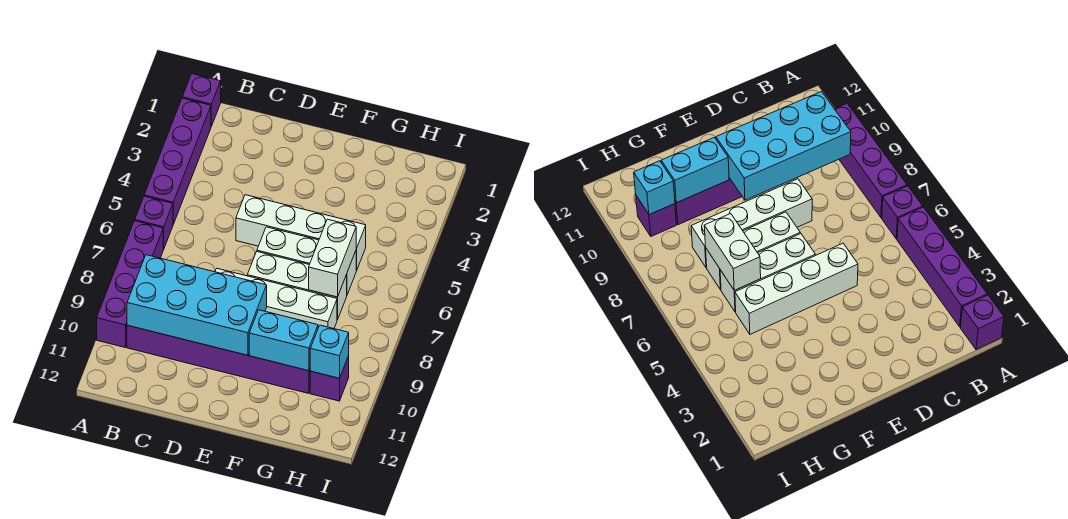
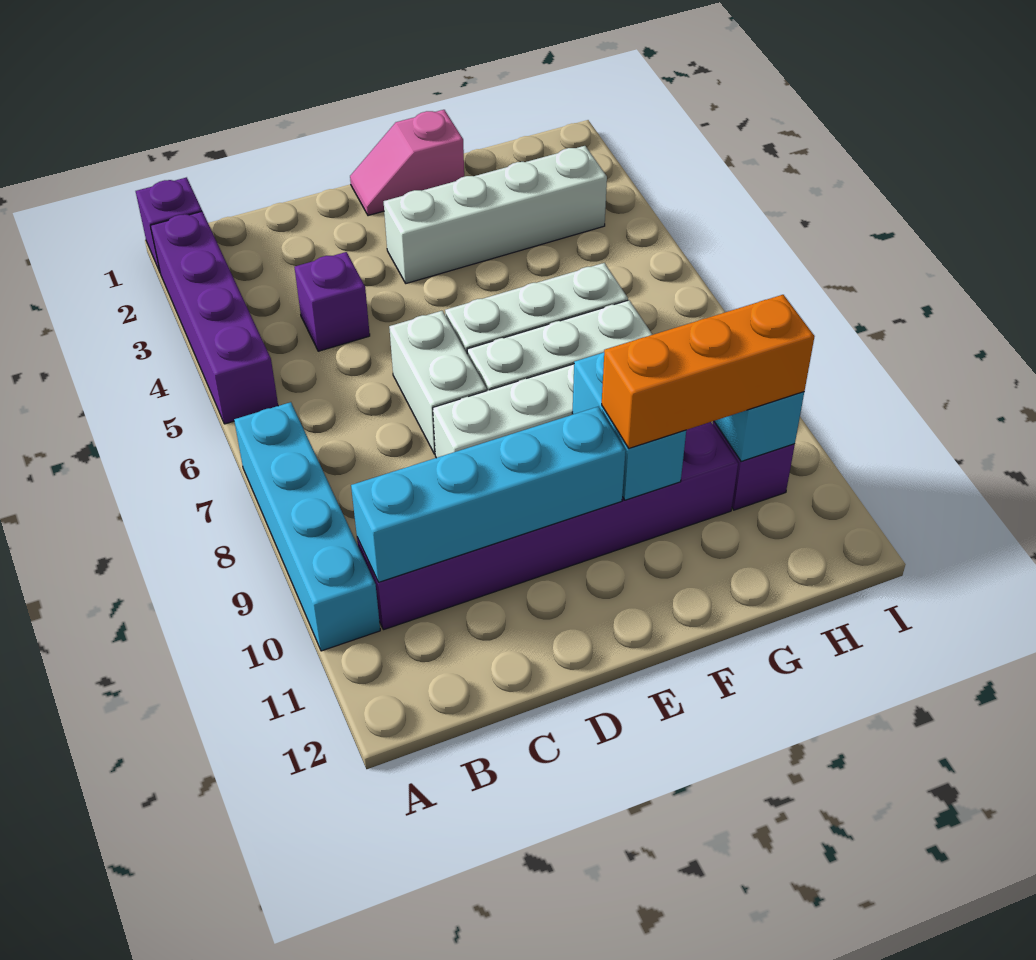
purple brick A6 level 1 -> purple brick C4 level 1
purple brick A7:A10 level 1 -> cyan brick A7:A10 level 1
cyan brick B9:E10 level 2 -> cyan brick B10:E10 level 2
white brick D5:G5 level 1 -> white brick E3:H3 level 1
none -> pink slope E1:F1 level 1 top F
cyan brick F10:G10 level 2 -> cyan brick F9:F10 level 2
none -> orange brick F10:H10 level 3
white brick G6:G7 level 2 -> white brick D6:D7 level 1

